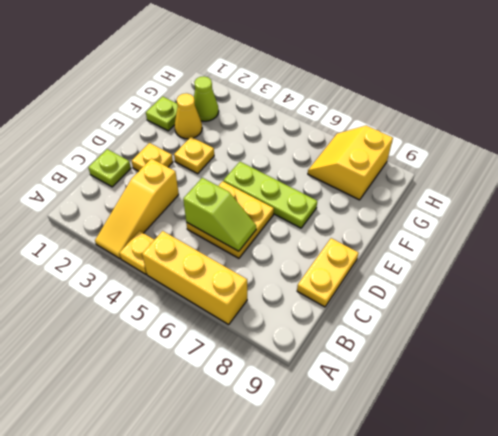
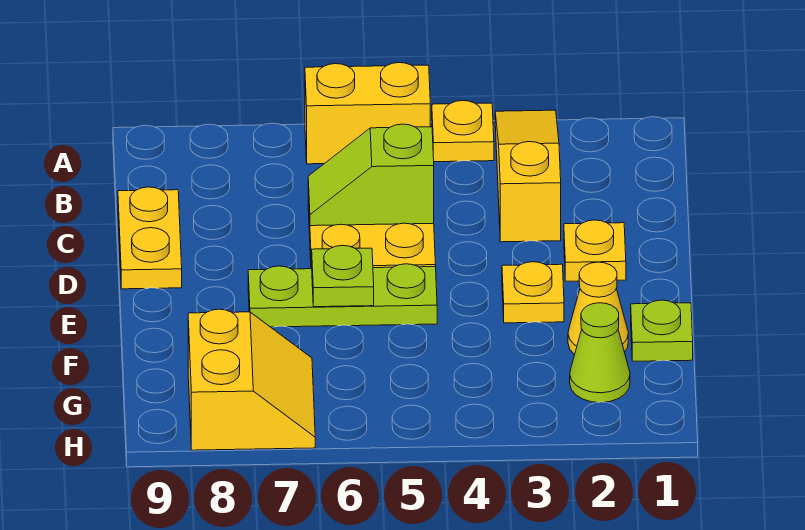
yellow brick A5:A7 level 1 -> yellow brick A5:A6 level 1
lime plate C1 level 1 -> lime plate E6 level 2

